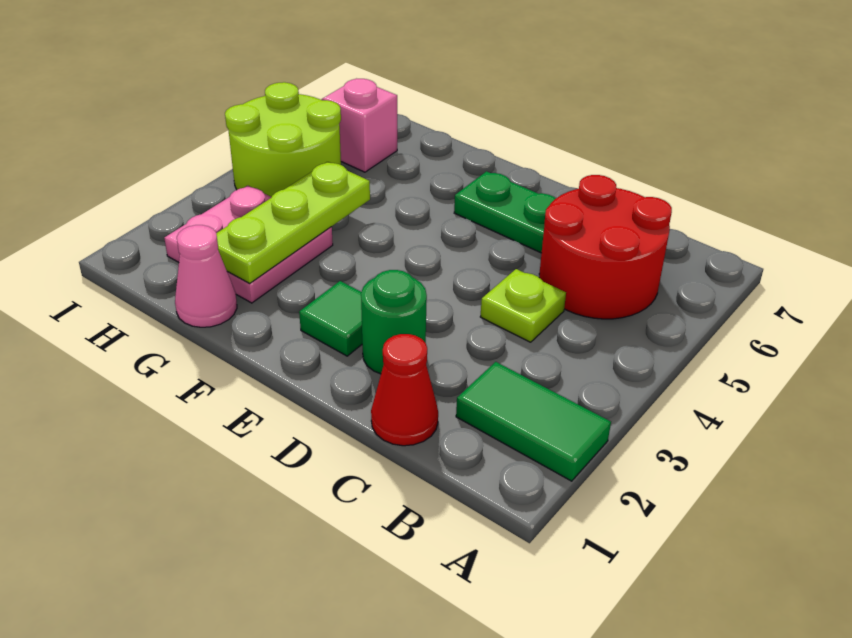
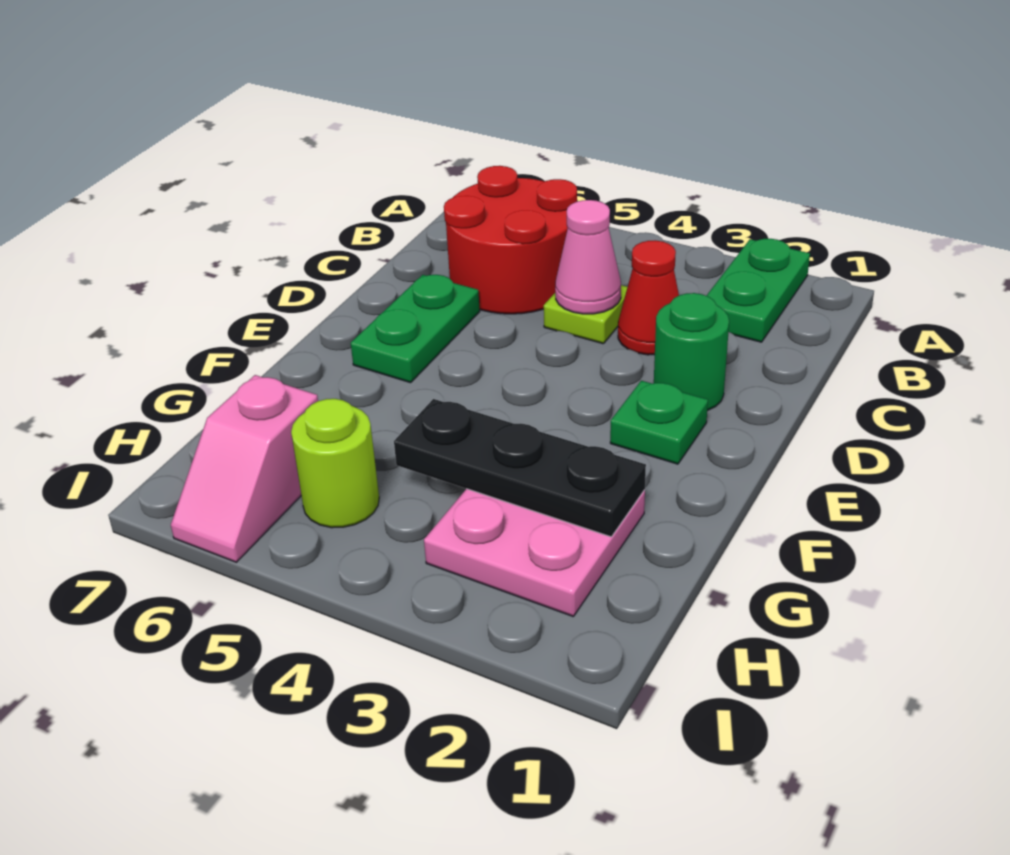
green tile A2:B2 level 1 -> green plate A2:B2 level 1
red cone C1 level 1 -> red cone C3 level 1
green tile E2 level 1 -> green plate E2 level 1
pink cone G1 level 1 -> pink cone C4 level 2
lime plate G2:G4 level 2 -> black plate G2:G4 level 2
lime round brick H4:I5 level 1 -> lime round brick H5 level 1

